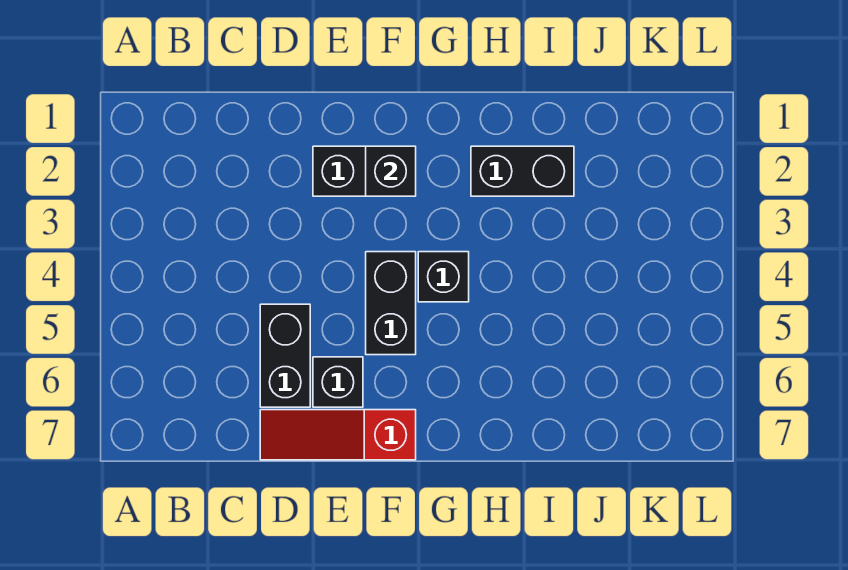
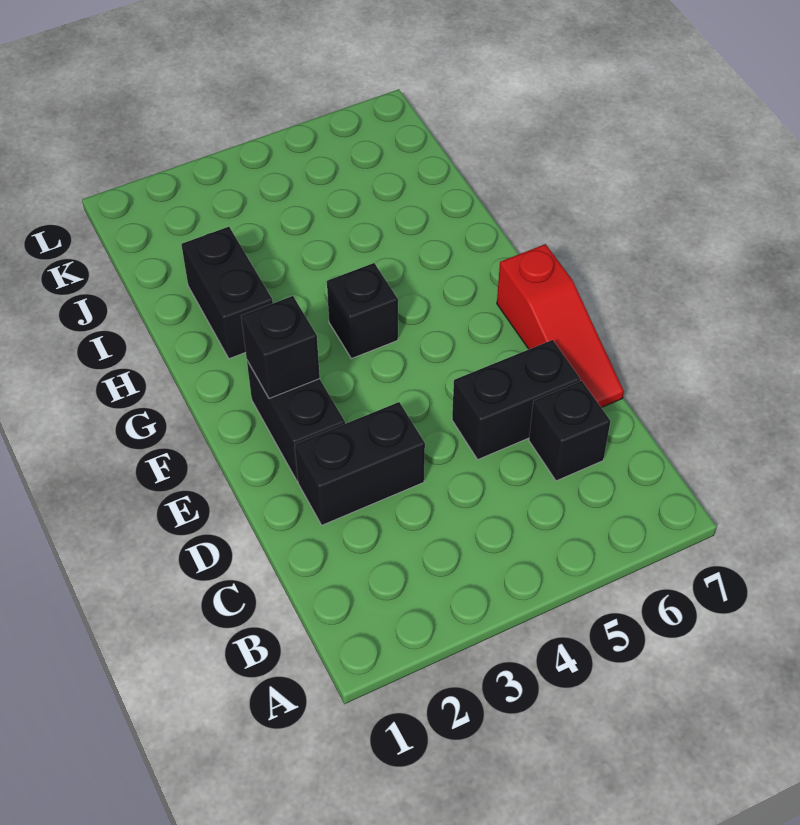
black brick E6 level 1 -> black brick C6 level 1
black brick F4:F5 level 1 -> black brick D2:D3 level 1

